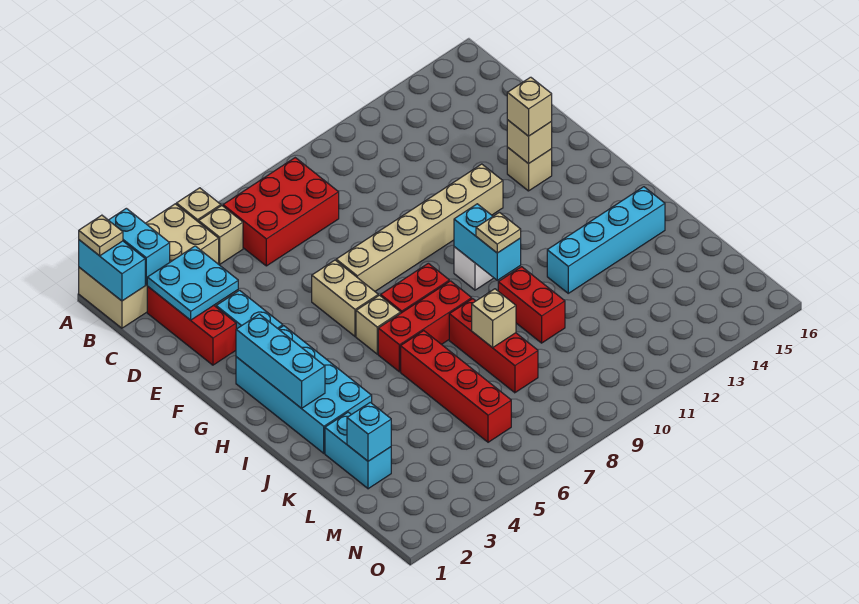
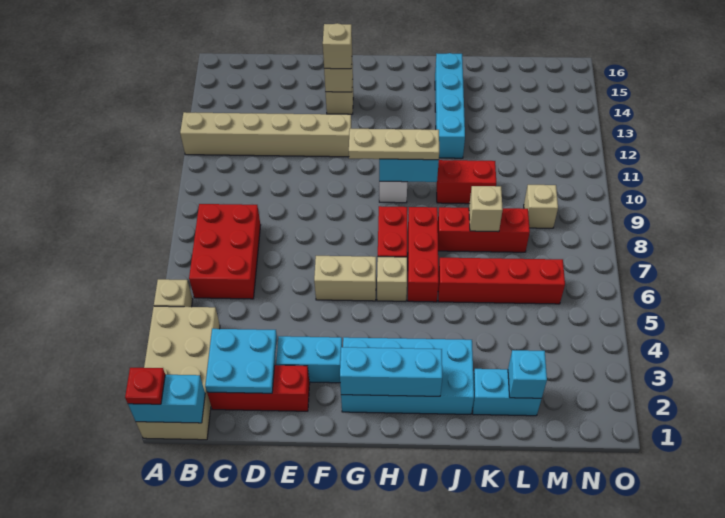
tan plate A1 level 3 -> red plate A1 level 3
cyan brick A2:B2 level 2 -> none
tan brick B5 level 1 -> tan brick M9 level 1
tan brick F7:F12 level 1 -> tan brick A12:F12 level 1
tan plate I10 level 3 -> tan plate G10:I10 level 3

